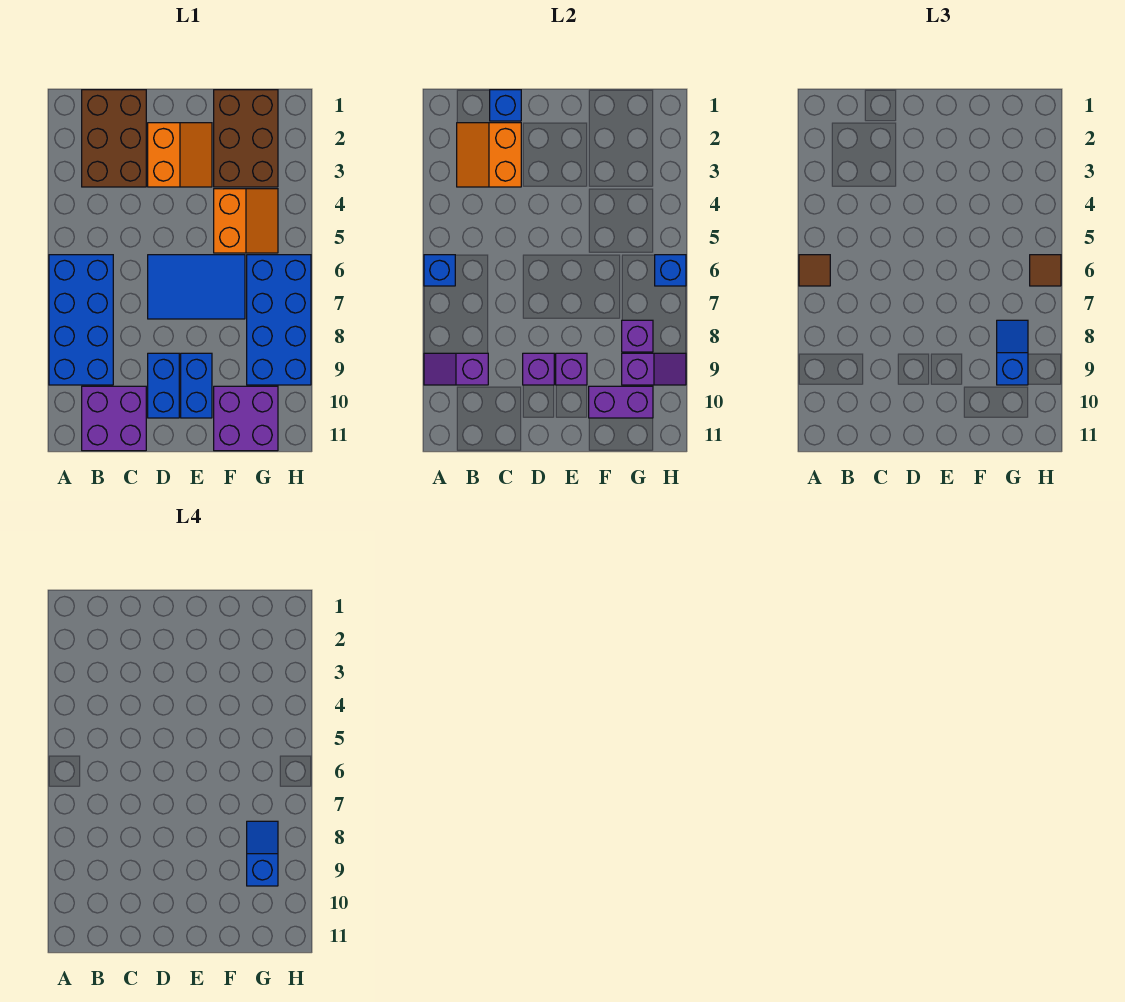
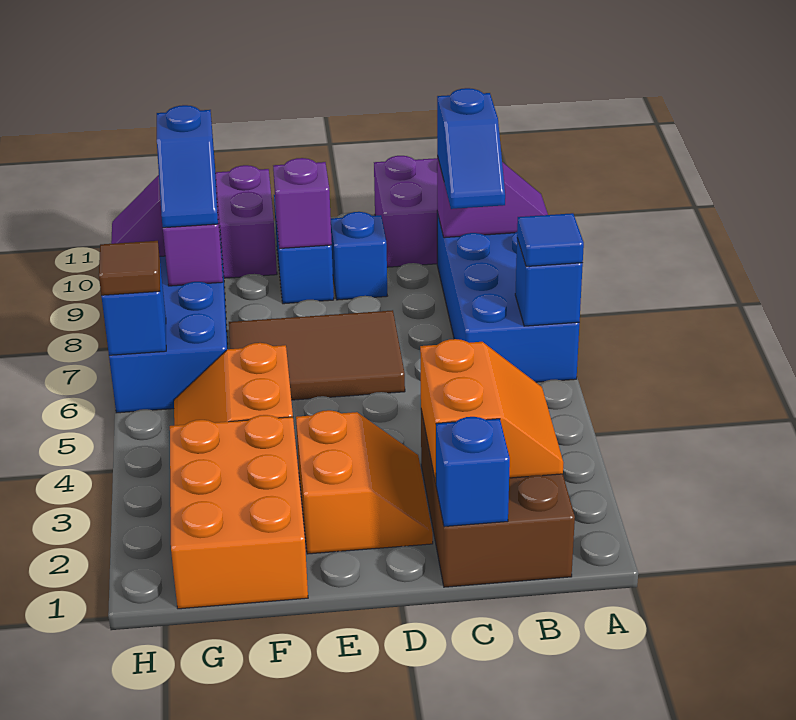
brown tile A6 level 3 -> blue tile A6 level 3
orange slope D2:E3 level 1 top D -> orange slope D2:E3 level 1 top E
blue tile D6:F7 level 1 -> brown tile D6:F7 level 1
blue brick D9:D10 level 1 -> blue brick D9 level 1
purple brick D9 level 2 -> none
brown brick F1:G3 level 1 -> orange brick F1:G3 level 1
purple brick F10:G10 level 2 -> none
blue slope G8:G9 level 4 top 9 -> blue slope B8:B9 level 3 top 9

